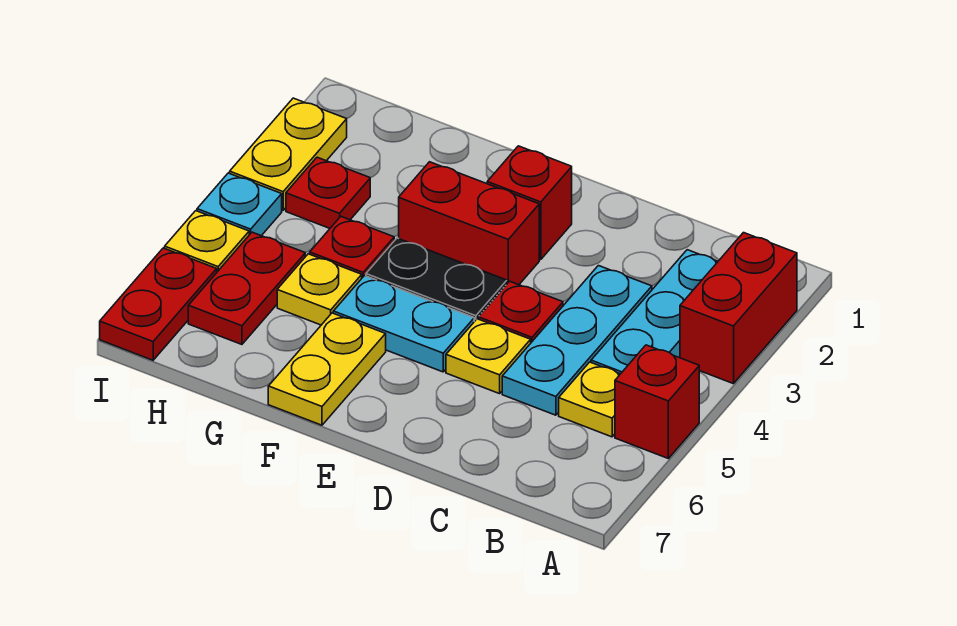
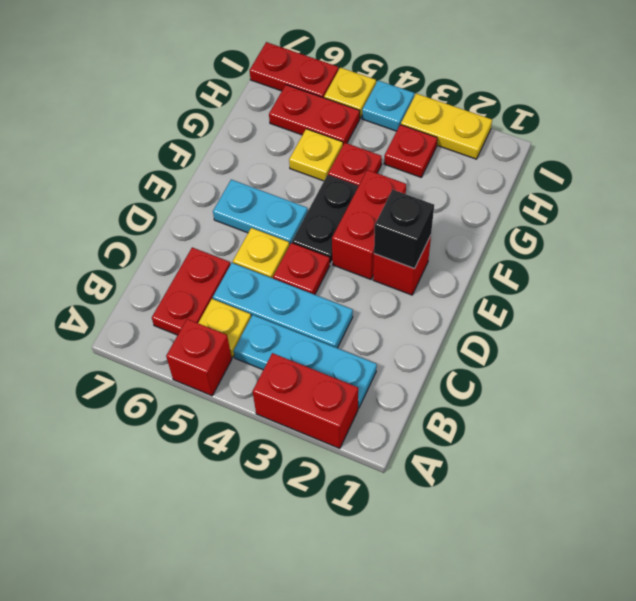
none -> red plate B6:C6 level 1
none -> black brick E2 level 2
cyan plate E5:F5 level 1 -> cyan plate E5:E6 level 1
yellow plate F6:F7 level 1 -> none

